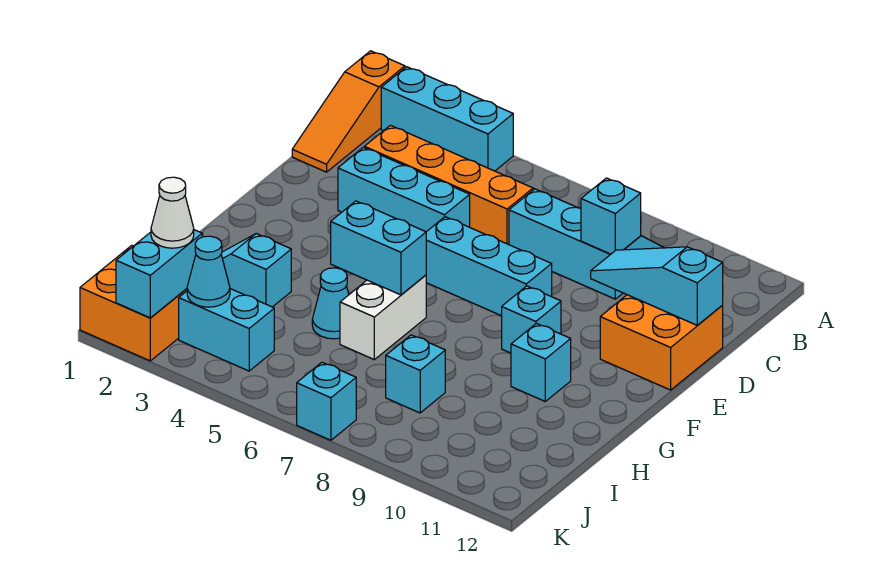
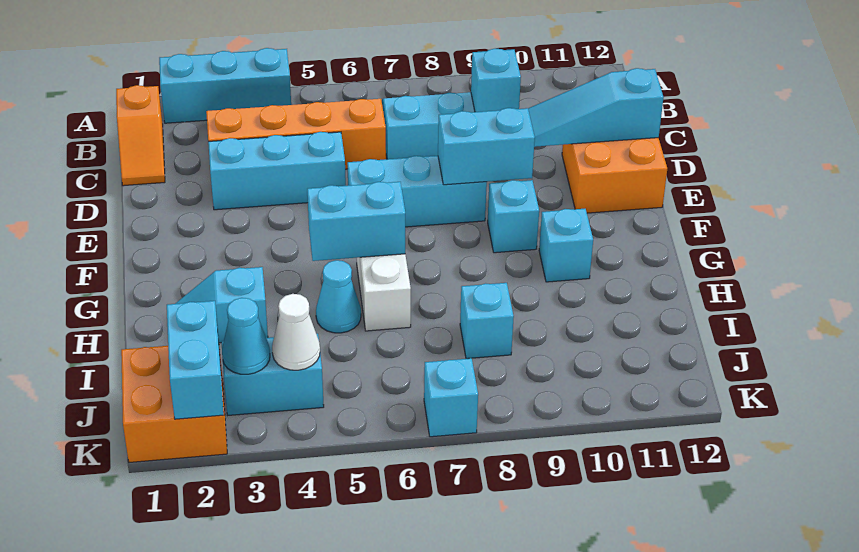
orange slope A1:C1 level 1 top A -> orange slope B1:C1 level 1 top B
none -> cyan brick E8:E9 level 2
white cone J2 level 3 -> white cone J4 level 2

